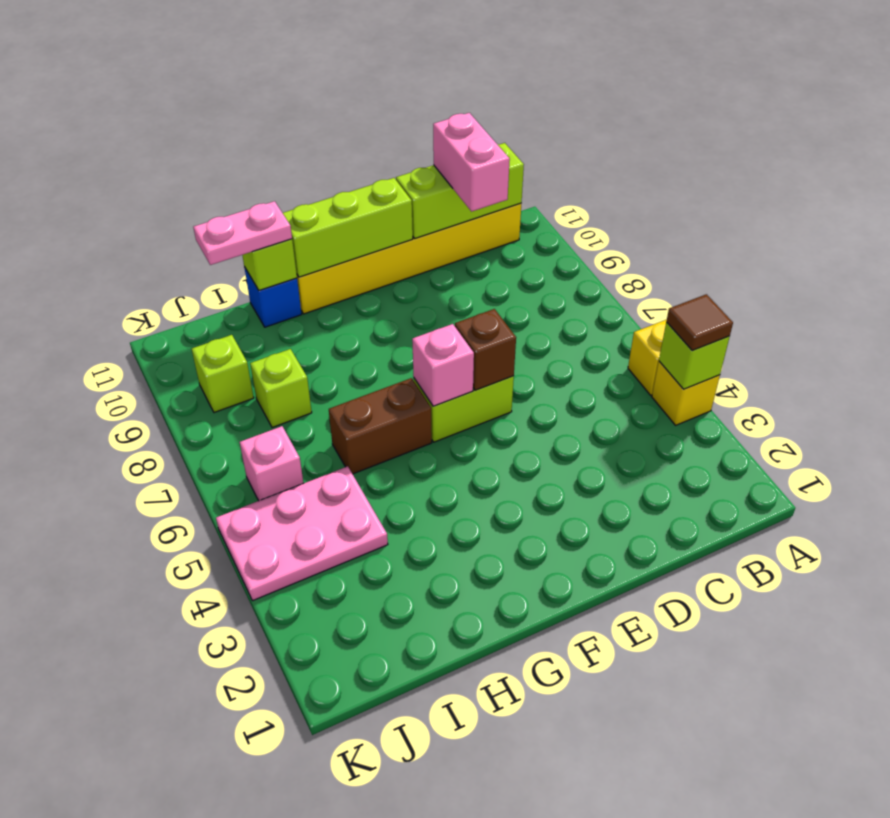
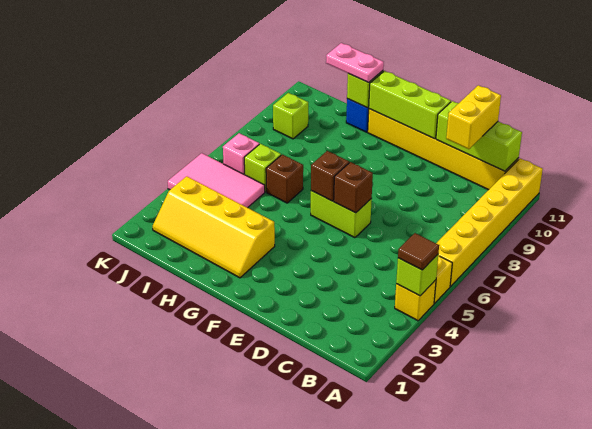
none -> yellow brick A6:A11 level 1
pink brick C10:C11 level 3 -> yellow brick C10:C11 level 3
pink brick F6 level 2 -> brown brick F6 level 2
none -> yellow slope G2:J3 level 1 top 3
brown brick G6:H6 level 1 -> brown brick H6 level 1
pink plate I4:K5 level 1 -> pink tile I4:K5 level 1
lime brick I8 level 1 -> lime brick I6 level 1

